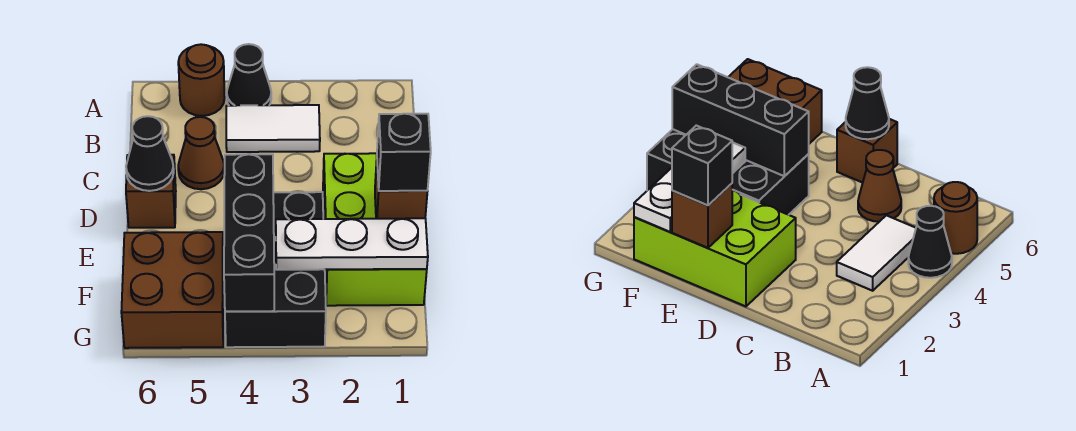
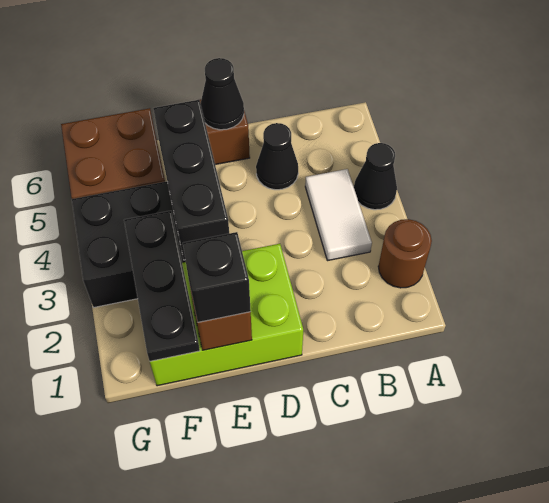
brown round brick A5 level 1 -> brown round brick A2 level 1
brown cone C5 level 1 -> black cone C5 level 1
black brick E4:G4 level 2 -> black brick E3:E5 level 2
white plate F1:F3 level 2 -> black plate F1:F3 level 2

